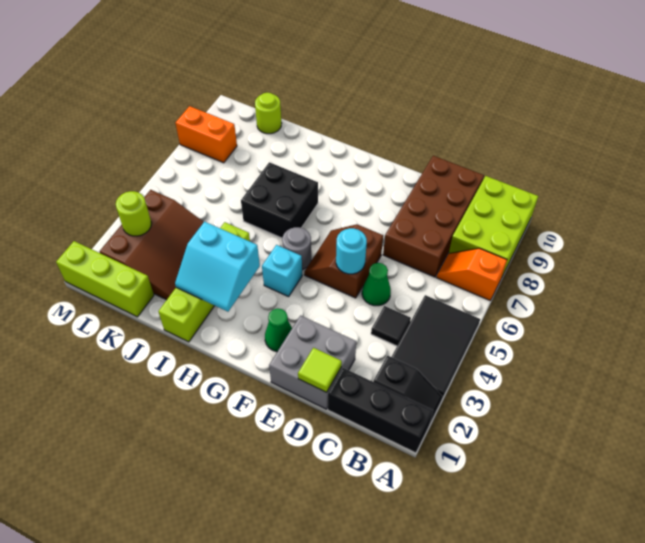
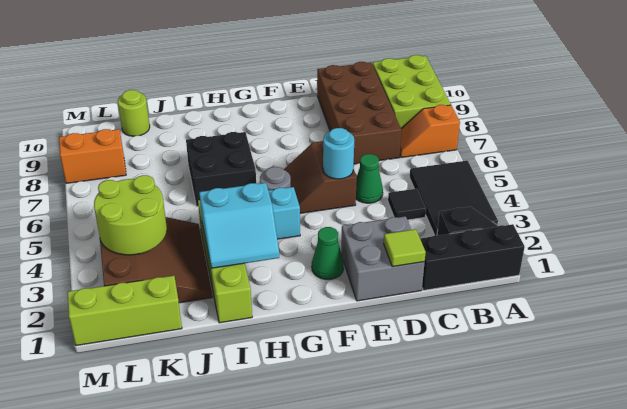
lime round brick L3 level 2 -> lime round brick K3:L4 level 2

